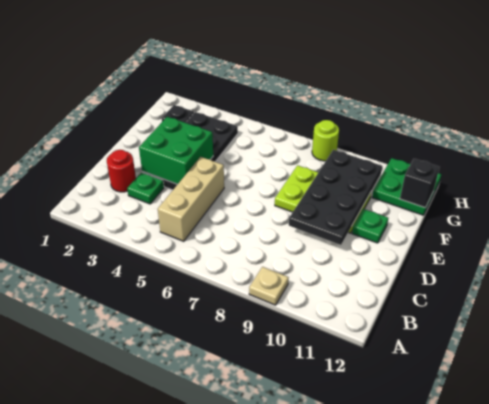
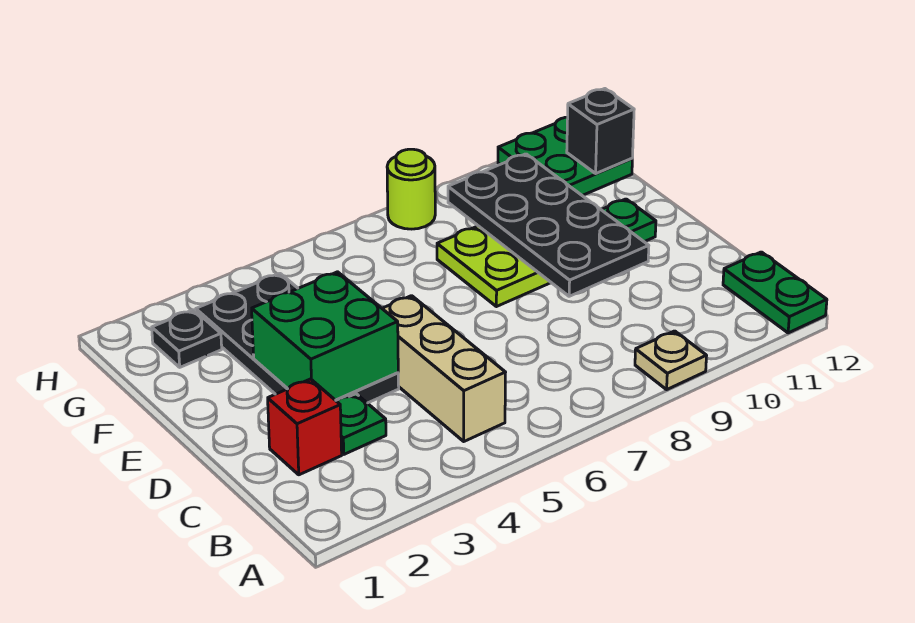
none -> green plate A12:B12 level 1
red round brick C2 level 1 -> red brick C2 level 1

